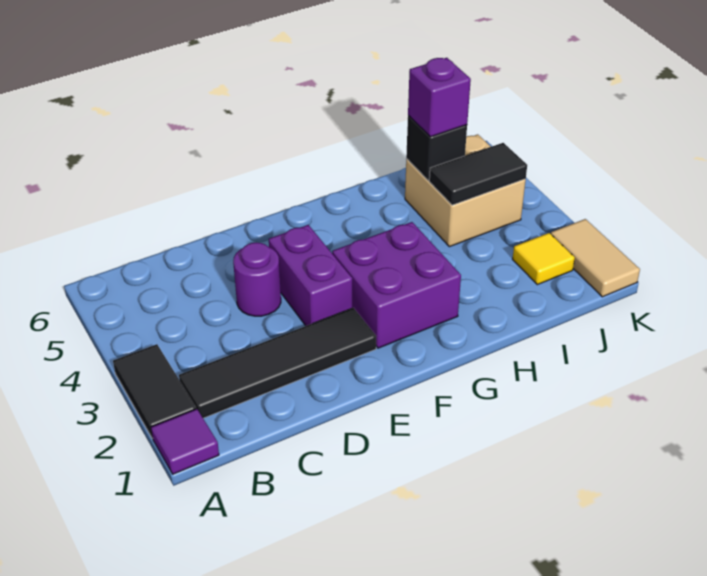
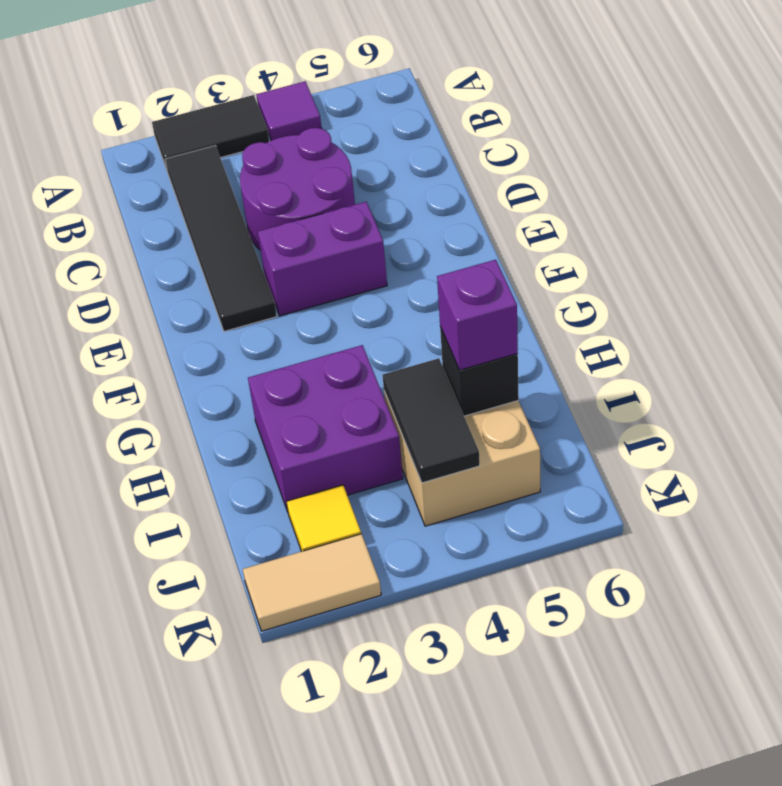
purple tile A1 level 1 -> purple tile A4 level 1
purple round brick D4 level 1 -> purple round brick C3:D4 level 1
purple brick F2:G3 level 1 -> purple brick H2:I3 level 1

